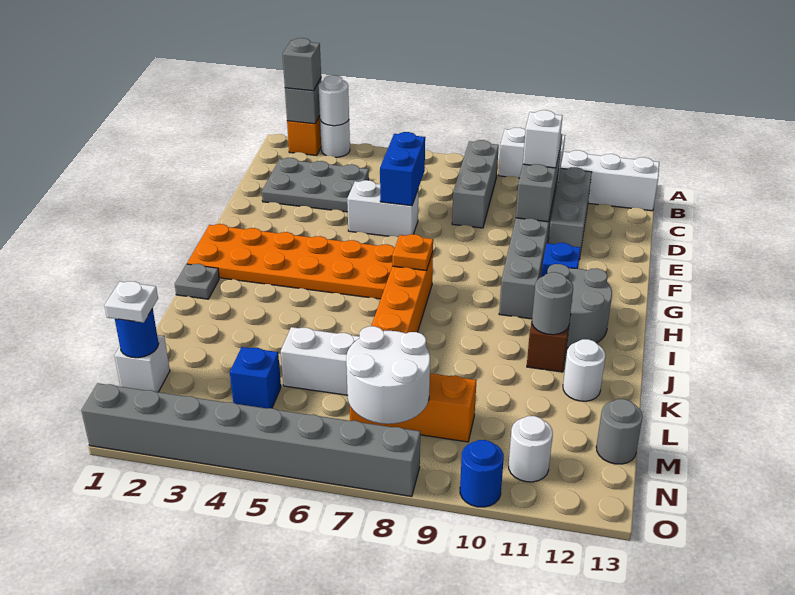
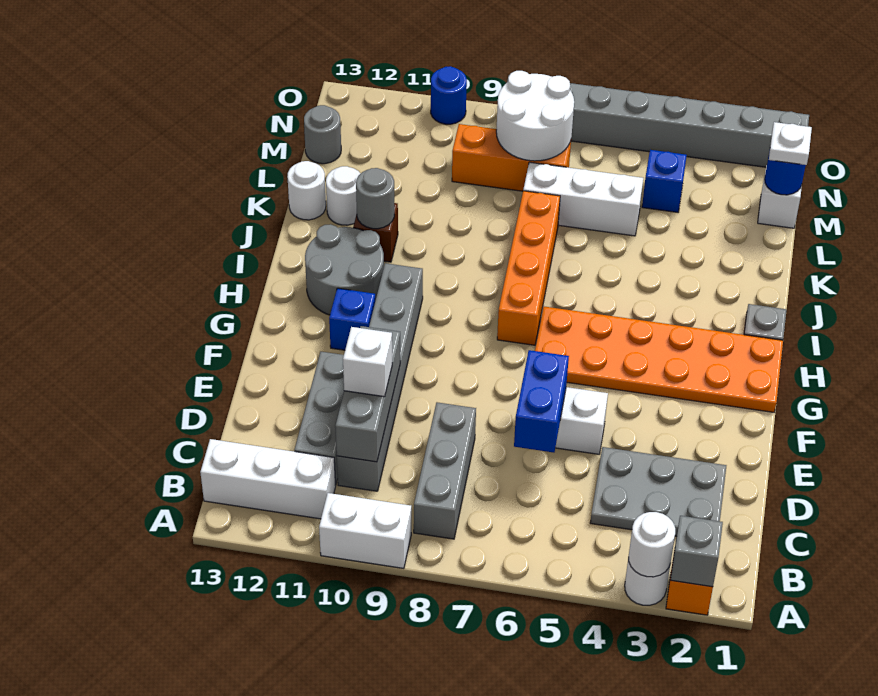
grey brick A2 level 3 -> none
orange plate H7 level 2 -> none
white round brick N11 level 1 -> white round brick K13 level 1

